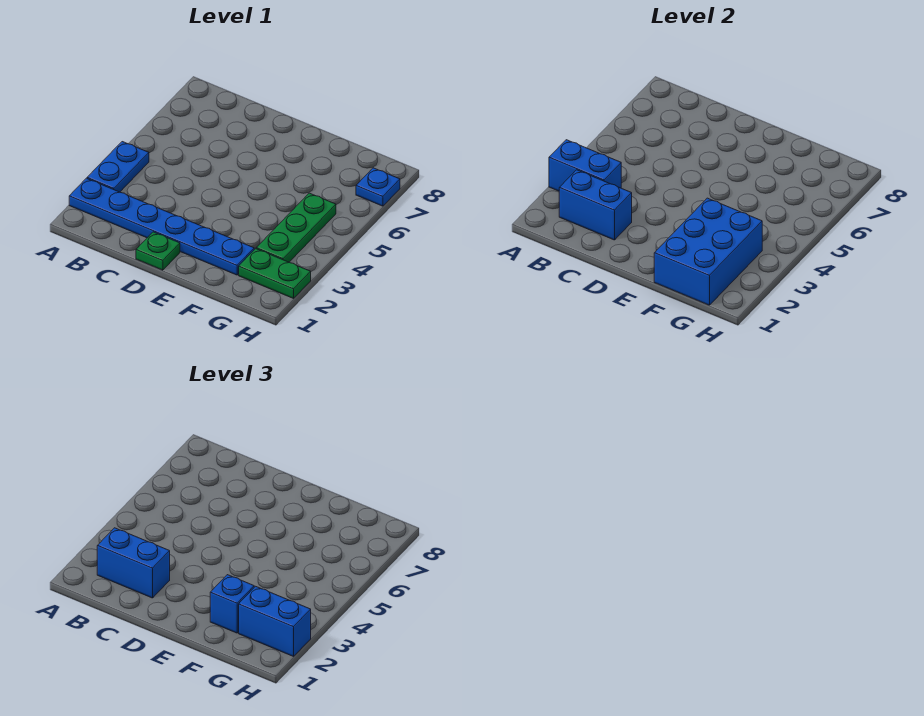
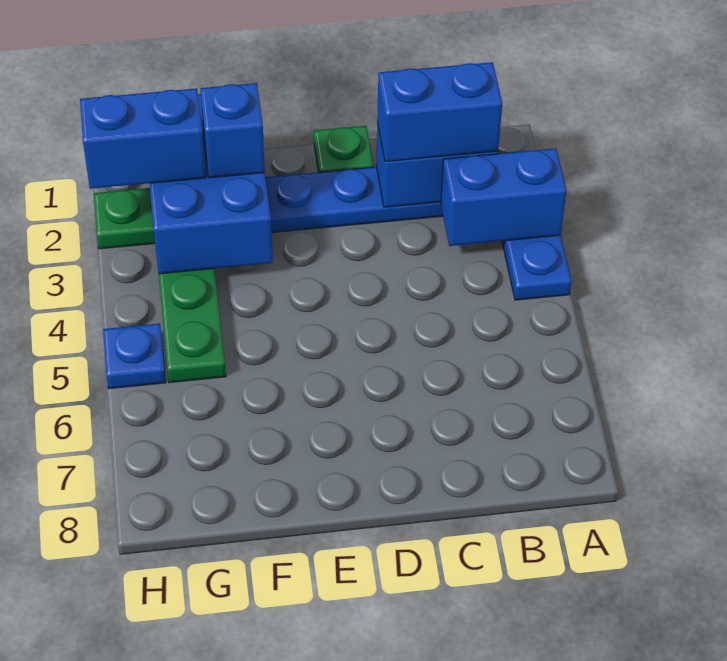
blue plate H7 level 1 -> blue plate H5 level 1

